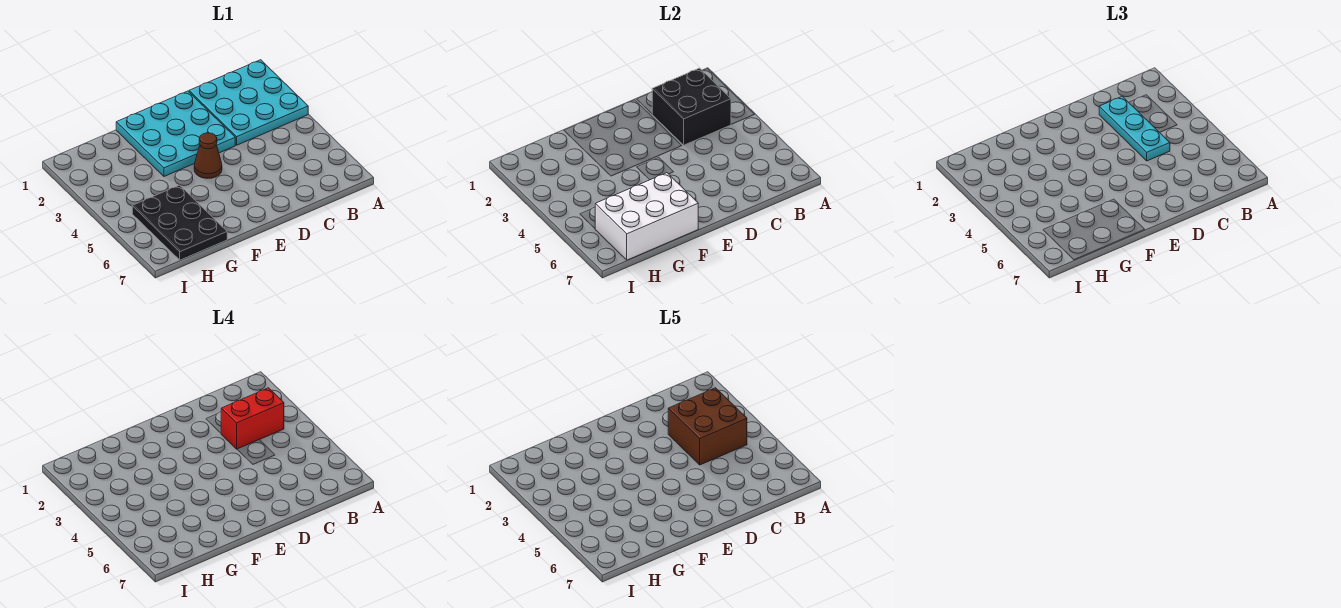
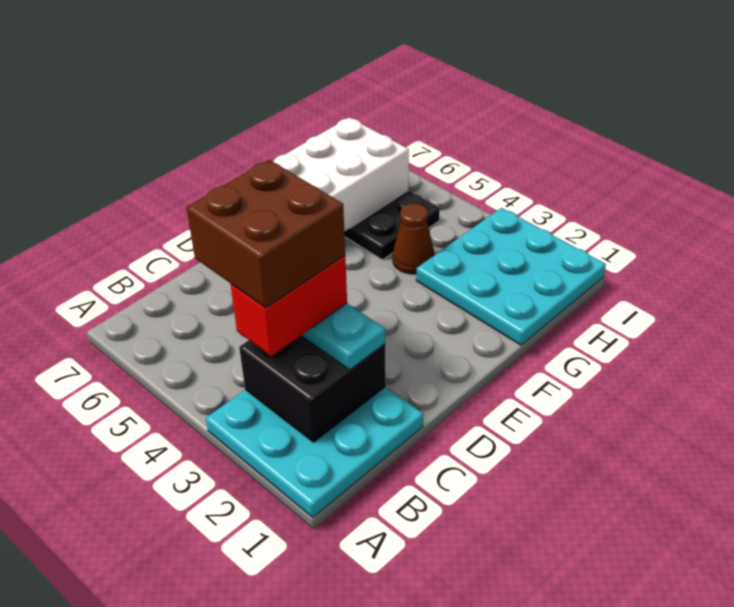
cyan plate D1:F3 level 1 -> cyan plate G1:I3 level 1
brown cone E4 level 1 -> brown cone G4 level 1

